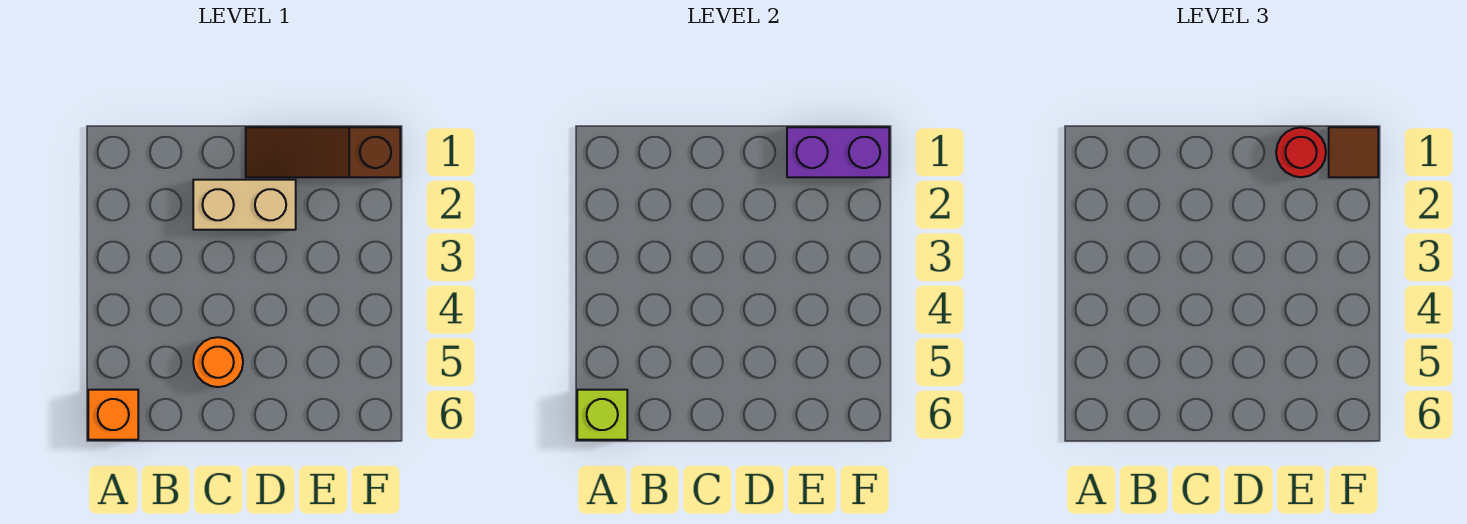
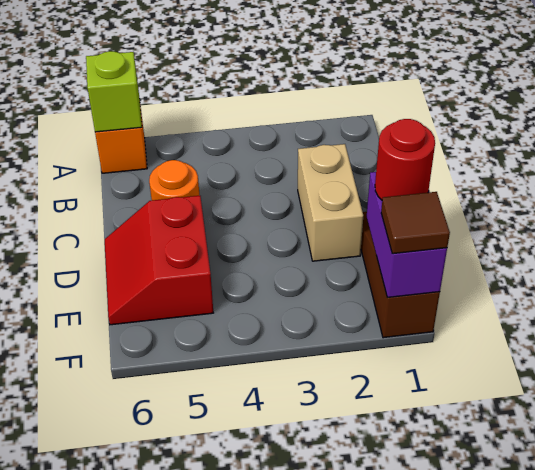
none -> red slope D5:E6 level 1 top 5

